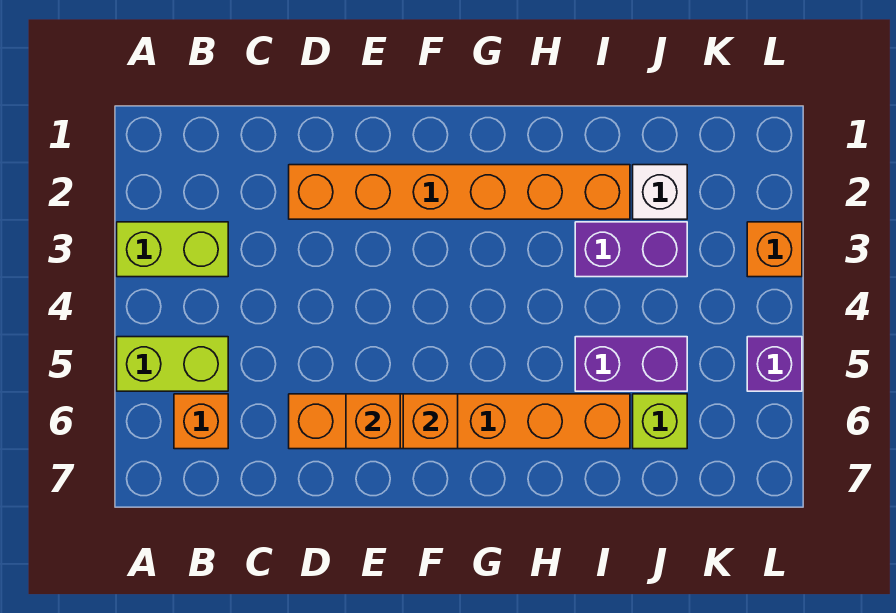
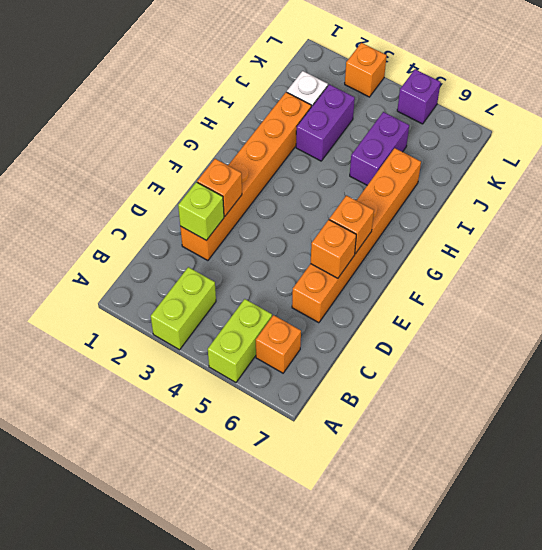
none -> orange brick E2 level 2
lime brick J6 level 1 -> lime brick D2 level 2

